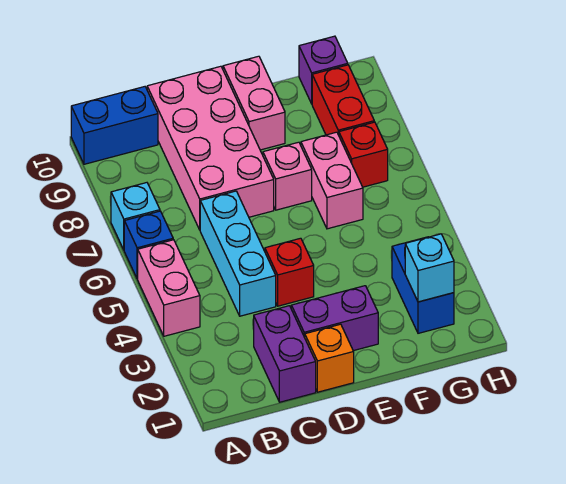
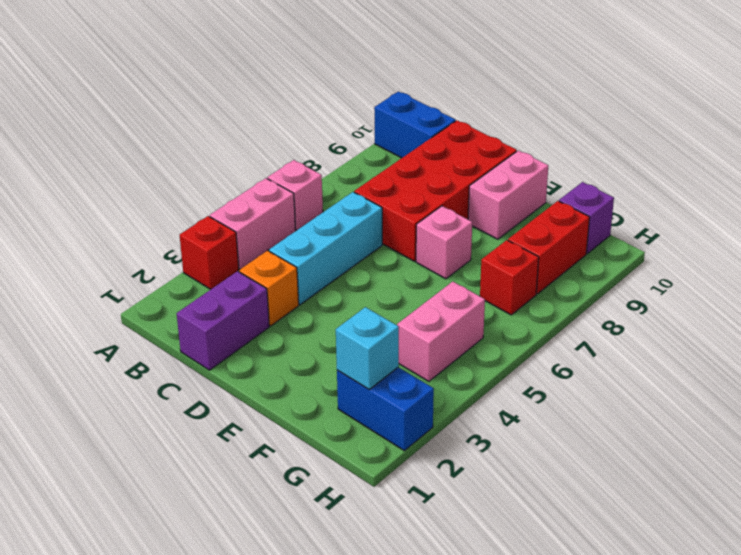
blue brick A6 level 1 -> pink brick A6 level 1
cyan brick A7 level 1 -> none
pink brick C7:D10 level 1 -> red brick C7:D10 level 1
orange brick D1 level 1 -> orange brick C3 level 1
purple brick D2:E2 level 1 -> none
red brick D4 level 1 -> red brick A3 level 1
pink brick F6:F7 level 1 -> pink brick G4:G5 level 1
blue brick G2:G3 level 1 -> blue brick G2:H2 level 1

